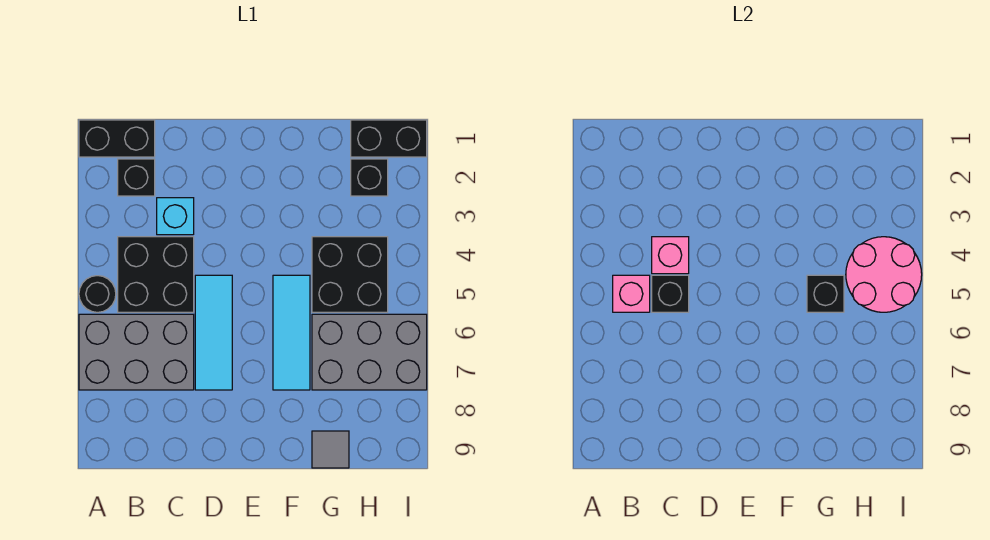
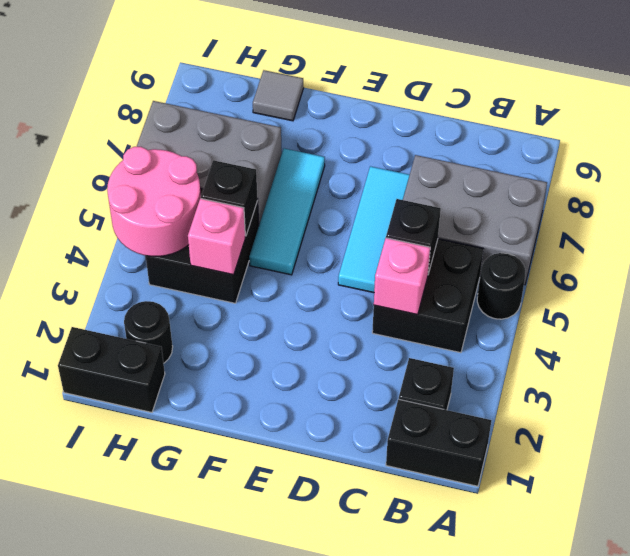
pink brick B5 level 2 -> pink brick G4 level 2
cyan brick C3 level 1 -> none
black brick H2 level 1 -> black round brick H2 level 1

